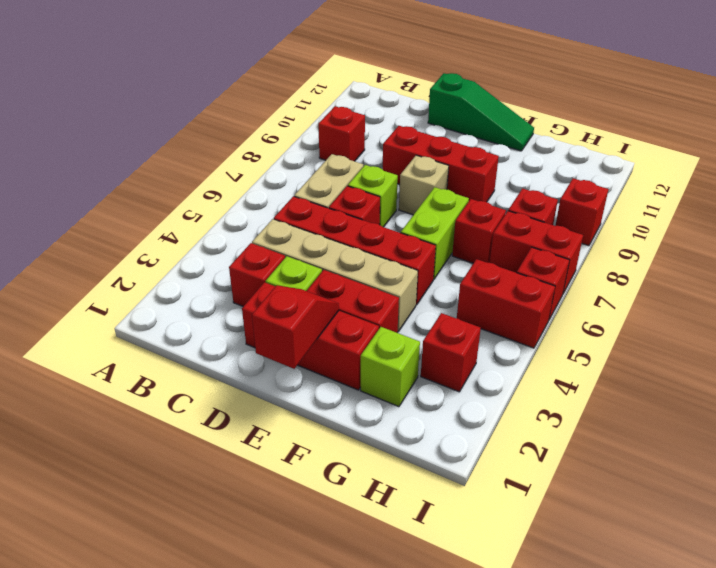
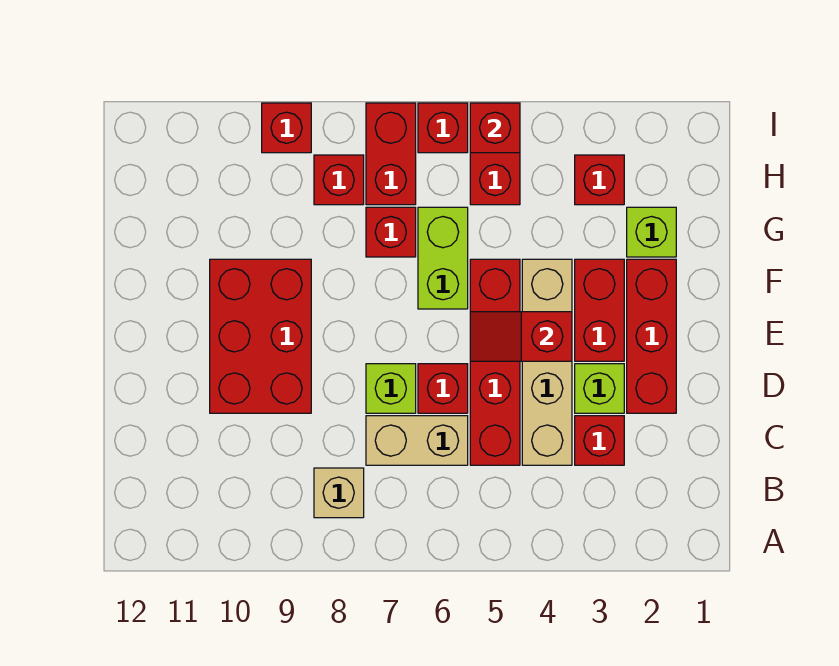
red brick B9 level 1 -> red brick I5 level 2
red brick D9:F9 level 1 -> red brick D9:F10 level 1
green slope D12:F12 level 1 top D -> none
red slope E1:E2 level 2 top 1 -> red slope E4:E5 level 2 top 4
tan brick E8 level 1 -> tan brick B8 level 1
lime brick F6:F7 level 1 -> lime brick F6:G6 level 1

